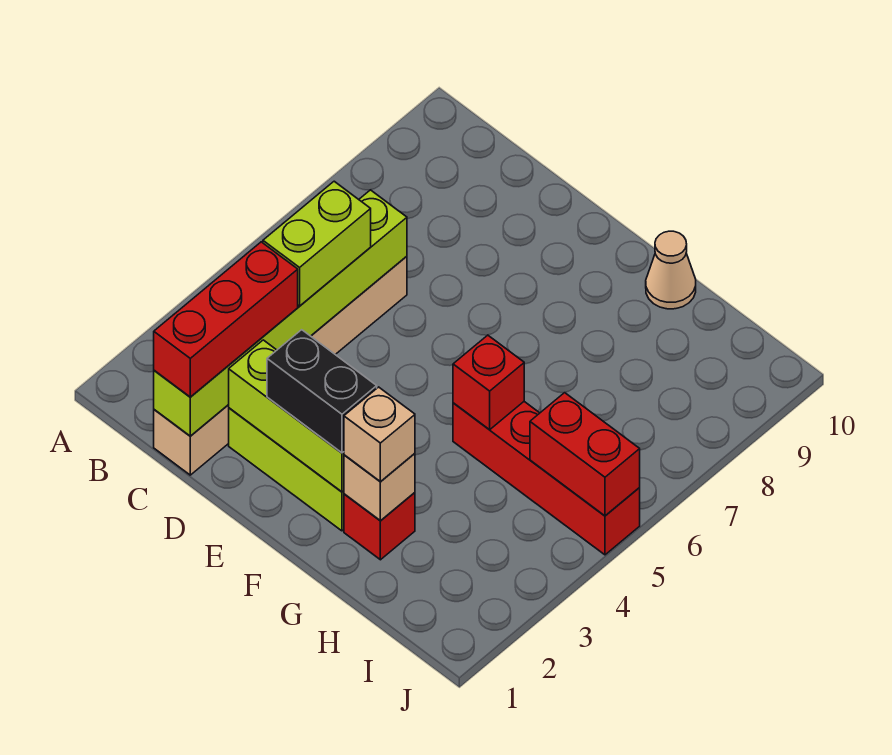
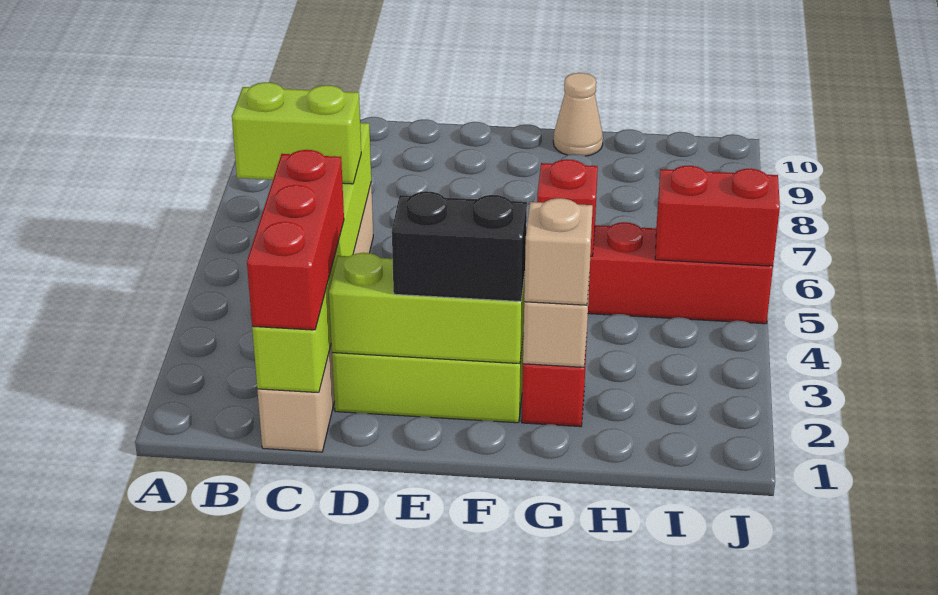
lime brick C4:C5 level 3 -> lime brick B5:C5 level 3

